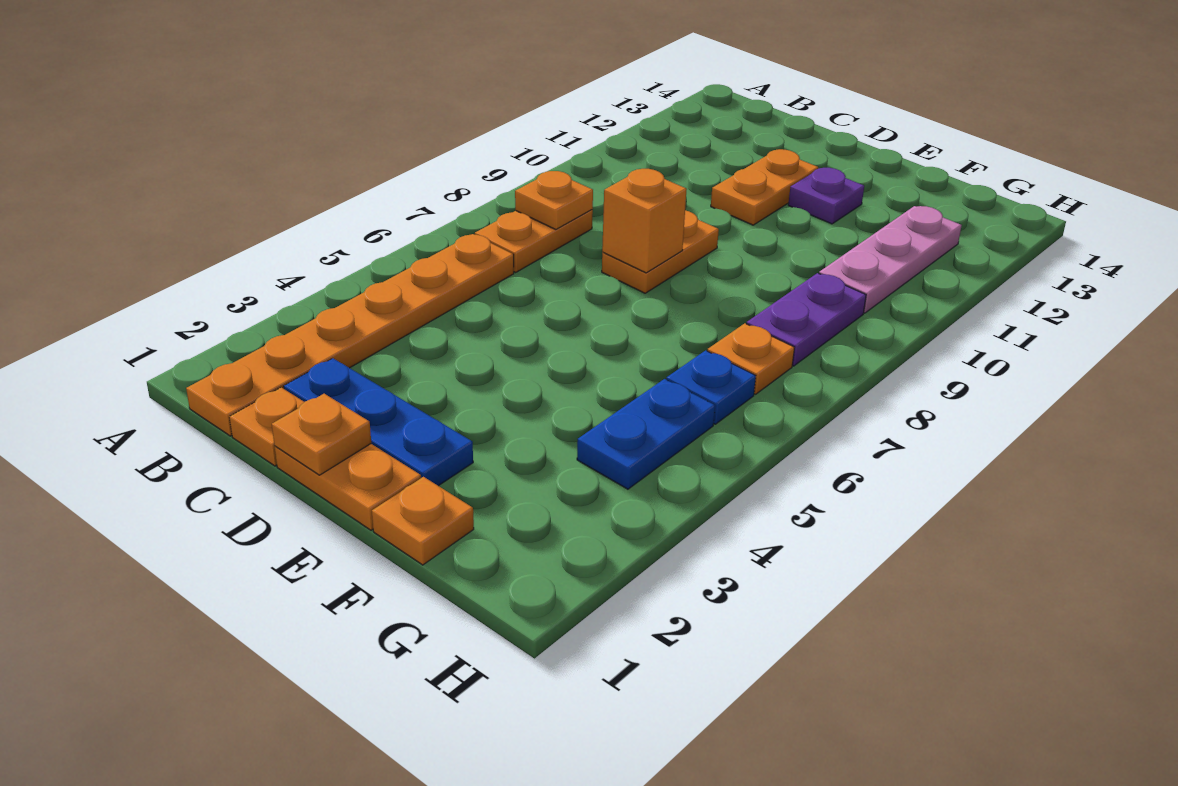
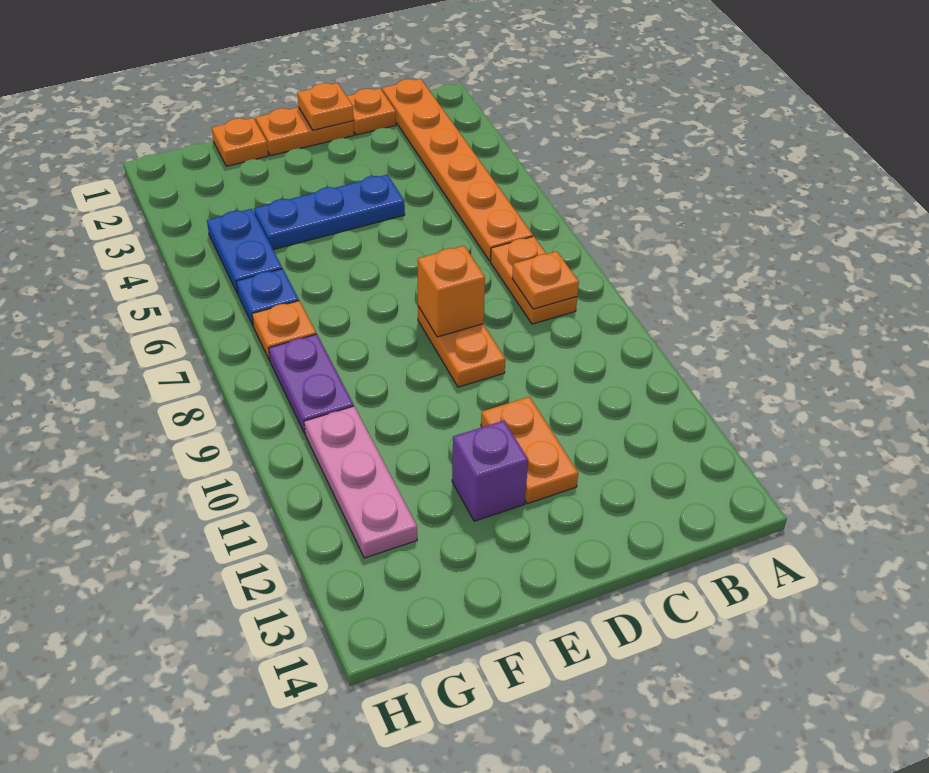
blue plate C2:E2 level 1 -> blue plate D4:F4 level 1
purple plate E12 level 1 -> purple brick E12 level 1

